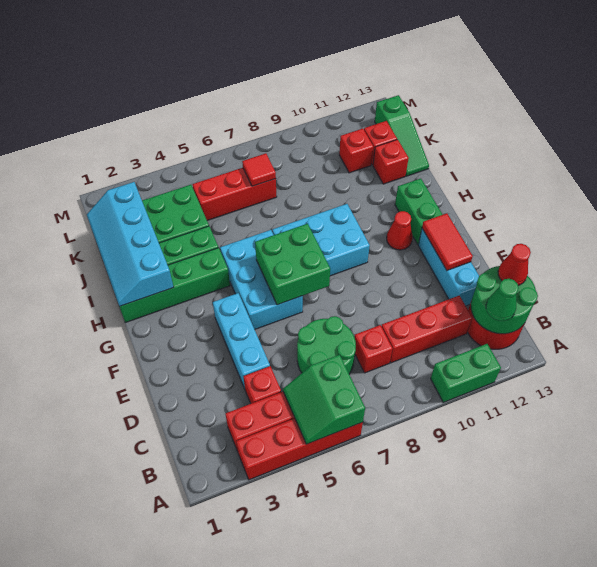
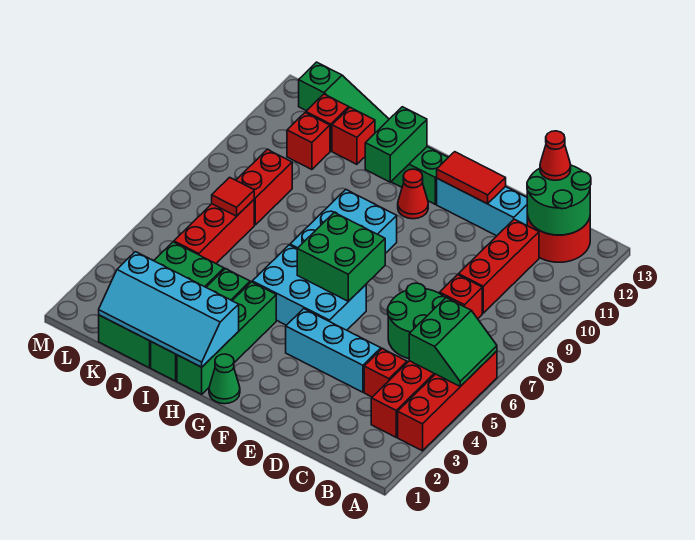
green slope A5:B6 level 2 top 6 -> green slope A5:B6 level 2 top B
green brick A10:A11 level 1 -> green brick H11:H12 level 2
green cone B12 level 3 -> green cone G1 level 1
none -> red brick K8:K9 level 1

